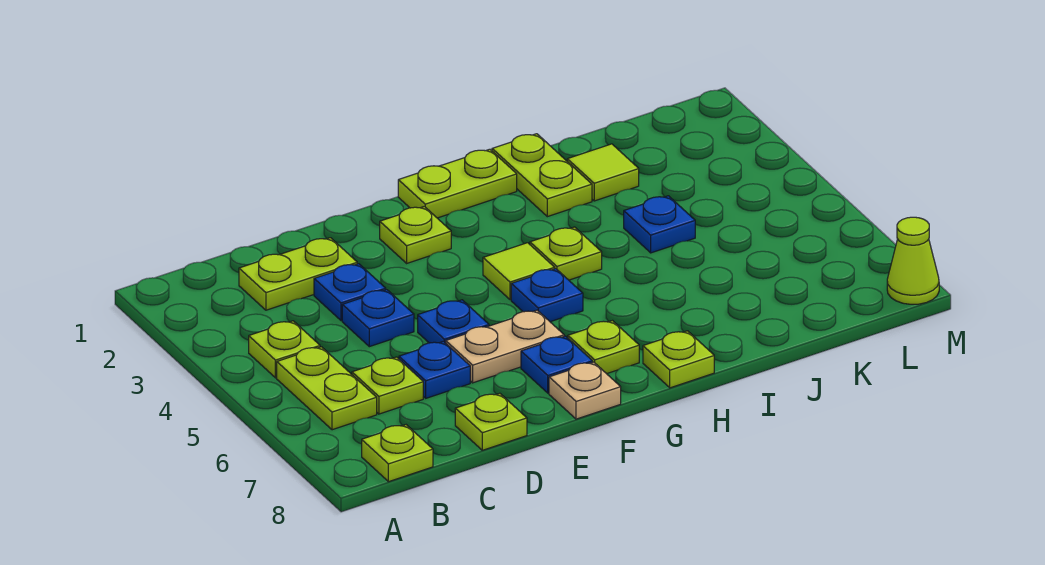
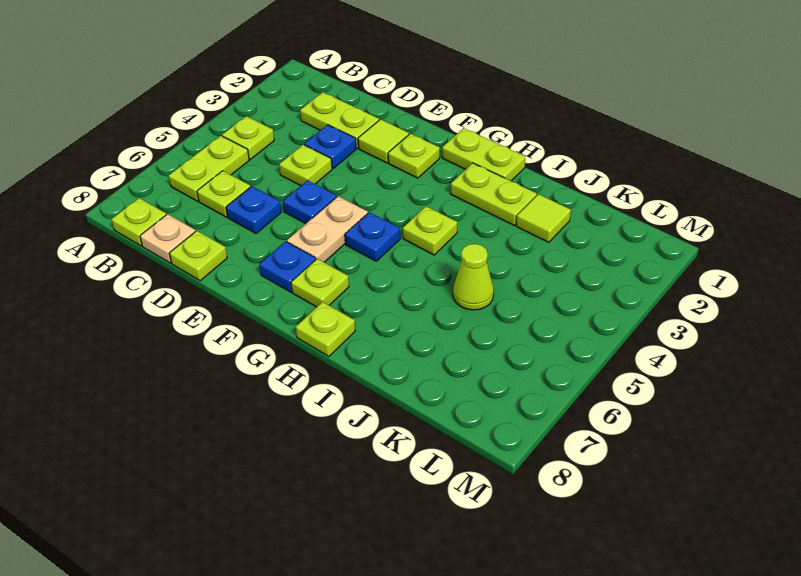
blue plate D4 level 1 -> lime plate D4 level 1
tan plate E6:F6 level 1 -> tan plate F5:F6 level 1
tan plate F8 level 1 -> tan plate C8 level 1
lime tile G4 level 1 -> lime tile E2 level 1
lime plate I1:I2 level 1 -> lime plate H2:I2 level 1
blue plate J4 level 1 -> none
lime cone M8 level 1 -> lime cone J5 level 1

